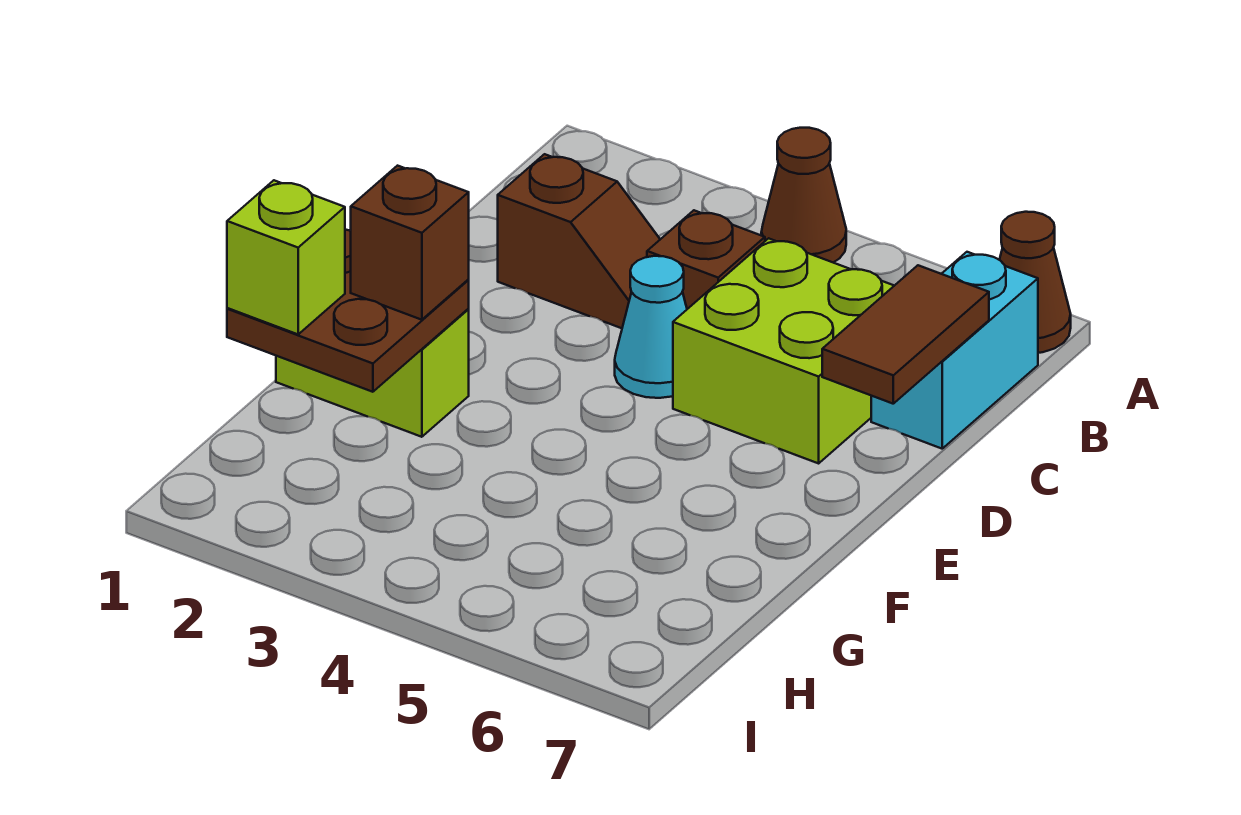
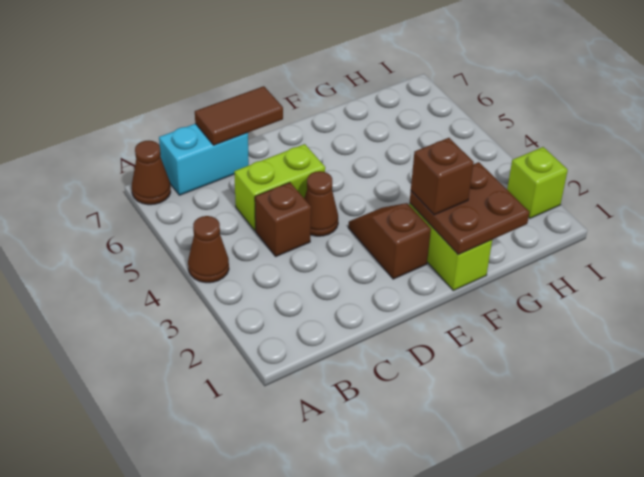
brown slope C2:C3 level 1 top 2 -> brown slope E2:E3 level 1 top 2
lime brick C5:D6 level 1 -> lime brick C5:D5 level 1
cyan cone D4 level 1 -> brown cone D4 level 1
lime brick G1 level 3 -> lime brick I2 level 1

